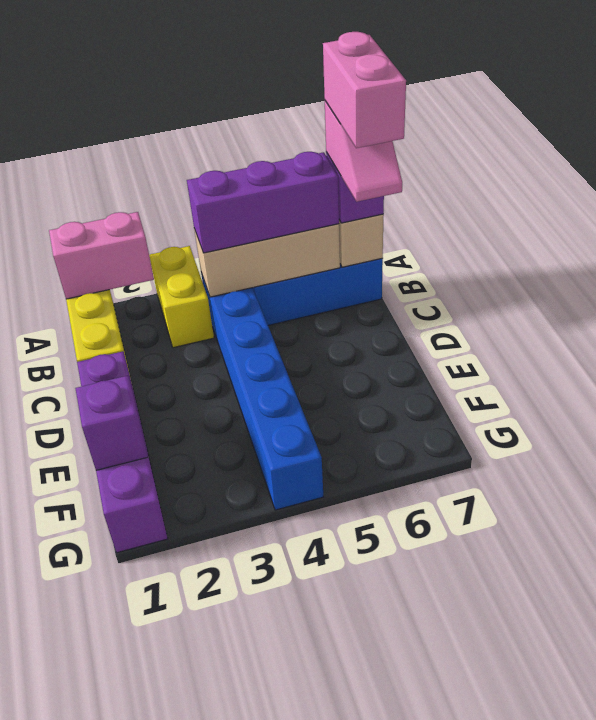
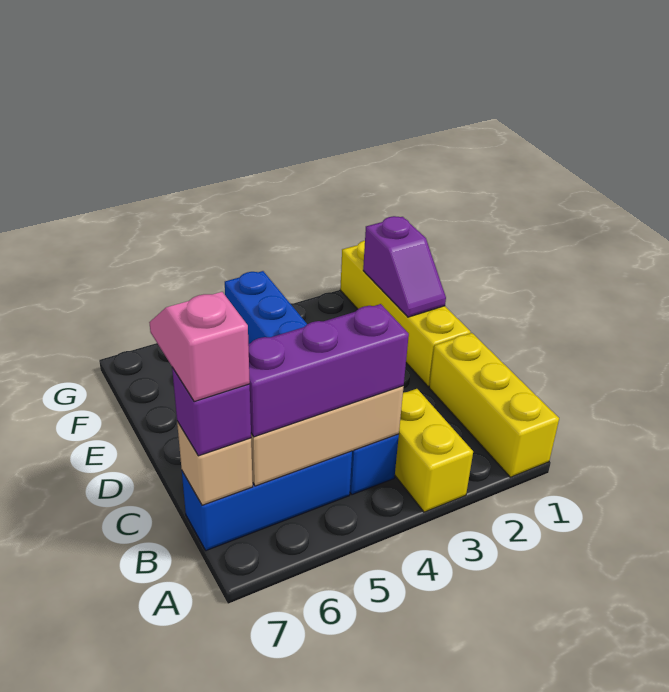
pink brick A1:A2 level 2 -> none
pink brick B7:C7 level 5 -> none
purple brick D1:G1 level 1 -> yellow brick D1:G1 level 1

